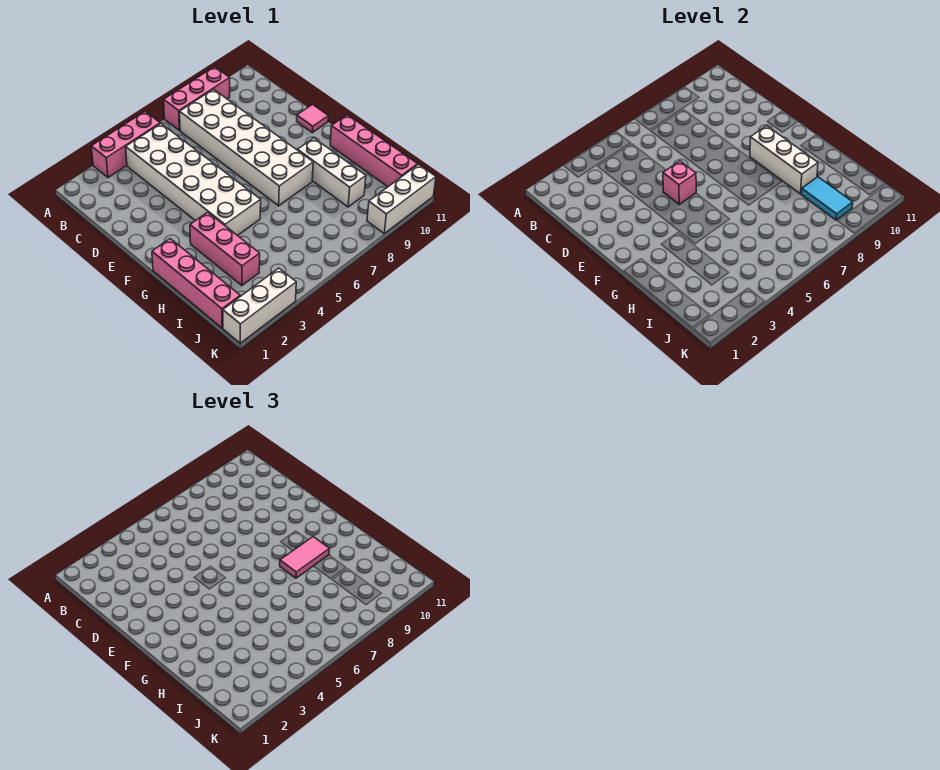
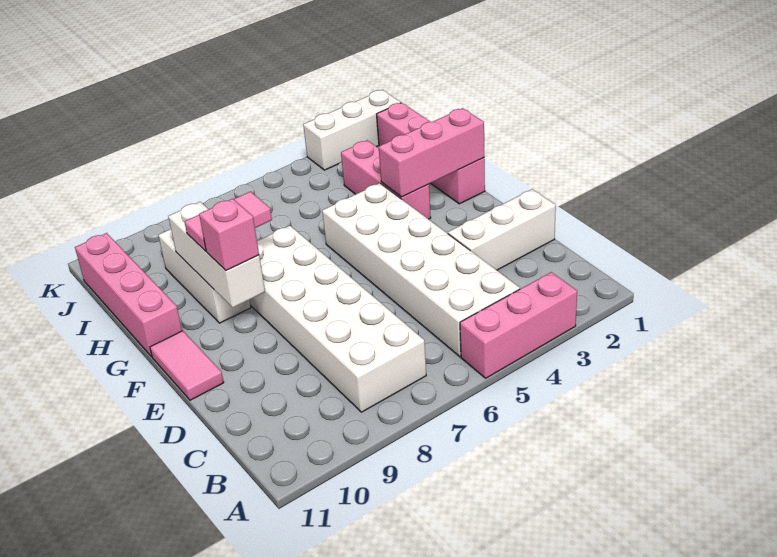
pink brick A7:A9 level 1 -> pink brick G1:G3 level 2
pink brick E5 level 2 -> pink brick F9 level 3
pink tile E11 level 1 -> pink tile E11:F11 level 1
cyan tile I9:J9 level 2 -> none
white brick K9:K11 level 1 -> white brick D1:D3 level 1

